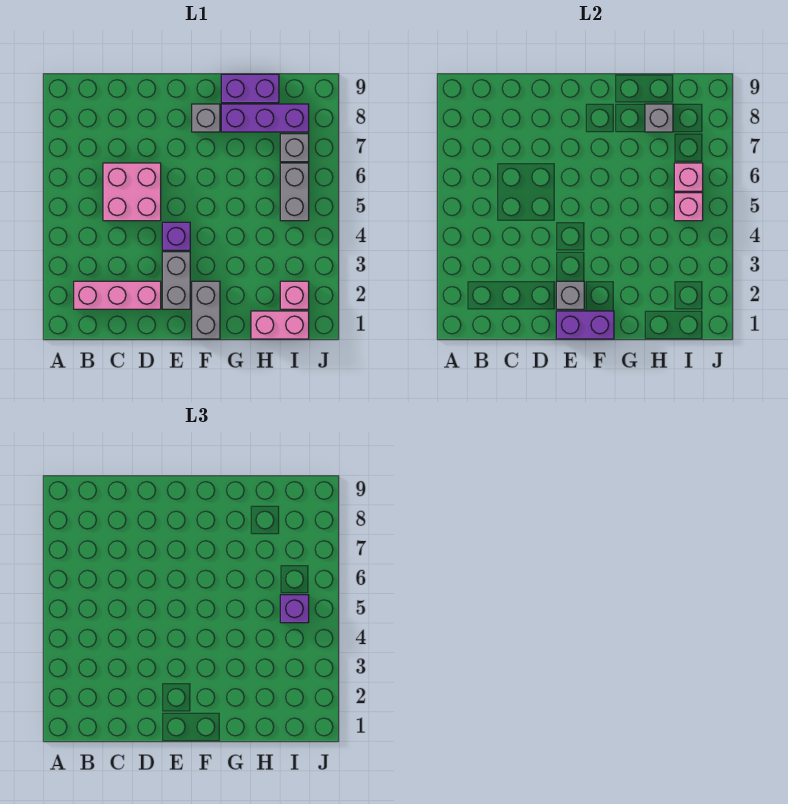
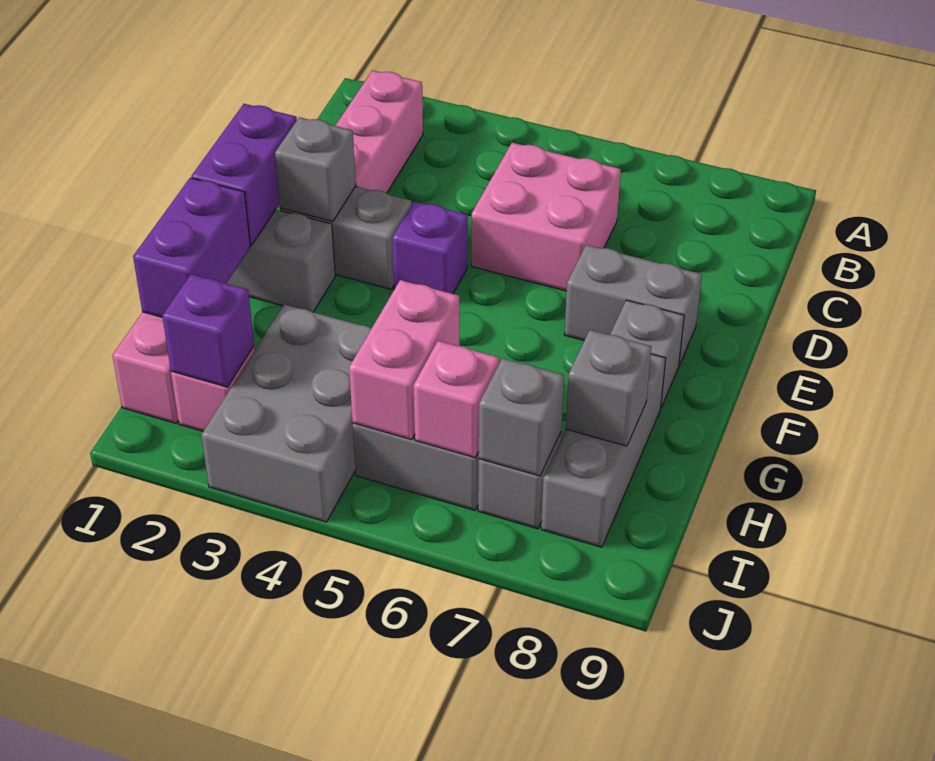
none -> grey brick E7:E8 level 1
purple brick G8:I8 level 1 -> grey brick G8:I8 level 1
purple brick G9:H9 level 1 -> purple brick G1:H1 level 2
none -> grey brick H3:J4 level 1
pink brick I5 level 2 -> pink brick H5:I5 level 2
purple brick I5 level 3 -> purple brick I2 level 2
none -> grey brick I7 level 2

